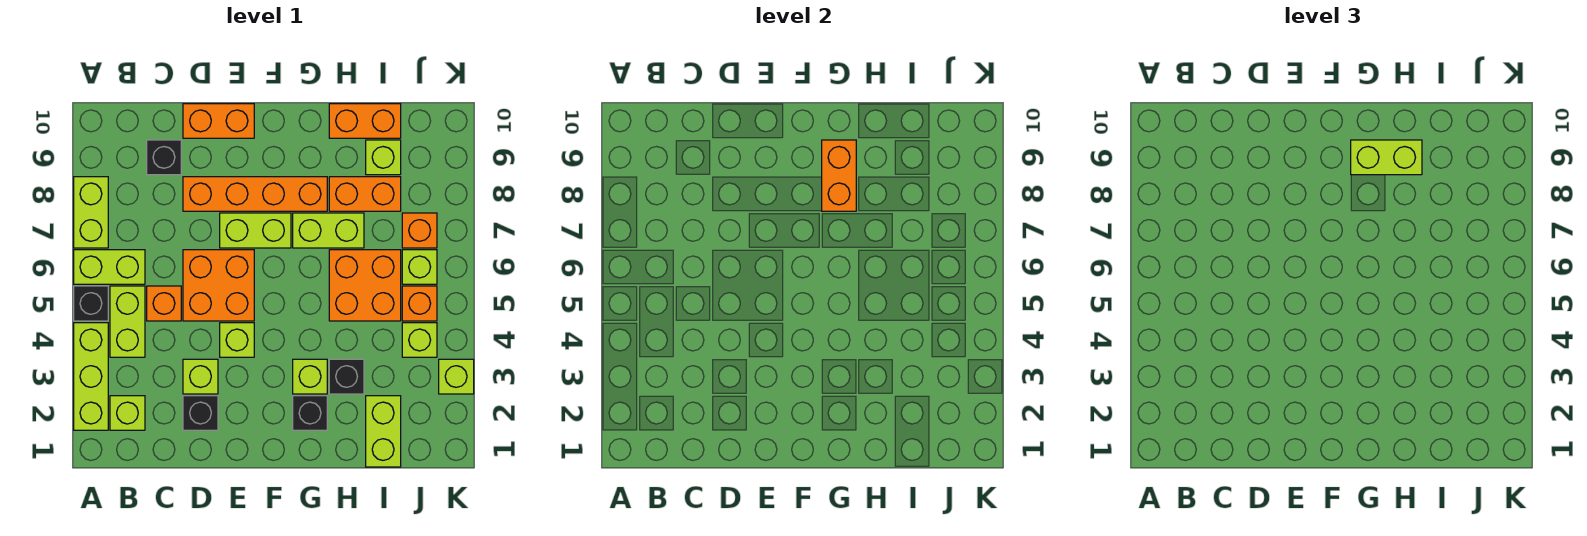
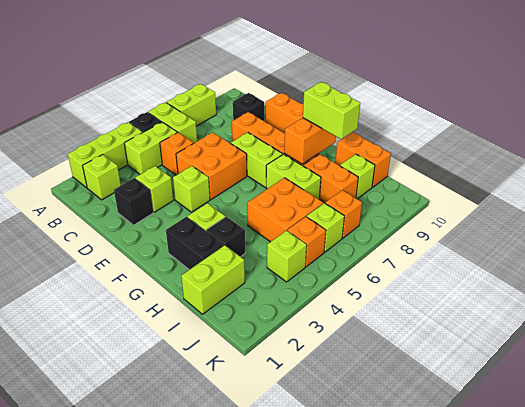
black brick G2 level 1 -> black brick G2:H2 level 1
lime brick K3 level 1 -> none

